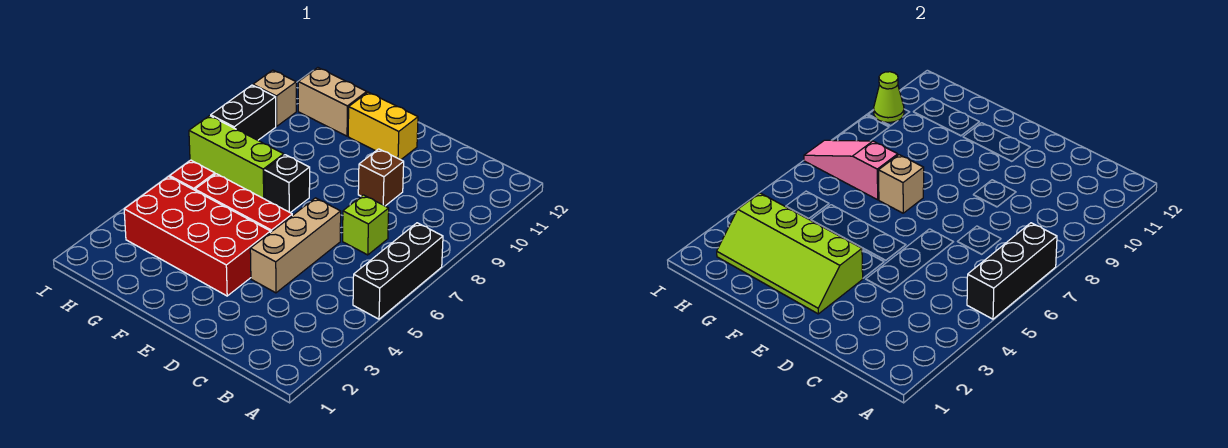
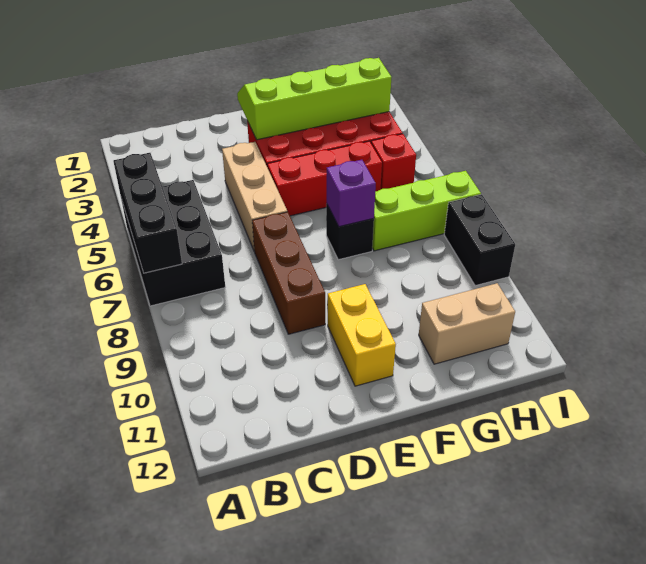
black brick A5:A7 level 1 -> black brick A5:B7 level 1
lime brick C7 level 1 -> none
brown brick D9 level 1 -> brown brick D7:D9 level 1
yellow brick E11:F11 level 1 -> yellow brick E10:E11 level 1
tan brick F7 level 2 -> purple brick F7 level 2
pink slope G7:I7 level 2 top G -> none
tan brick I10 level 1 -> none
lime cone I10 level 2 -> none

